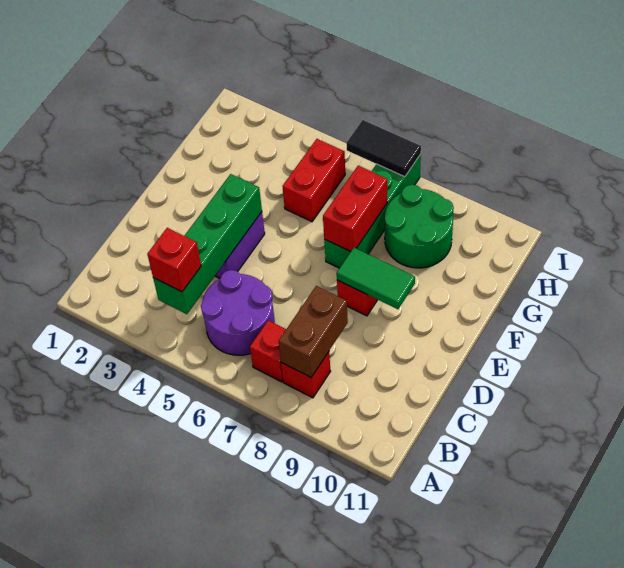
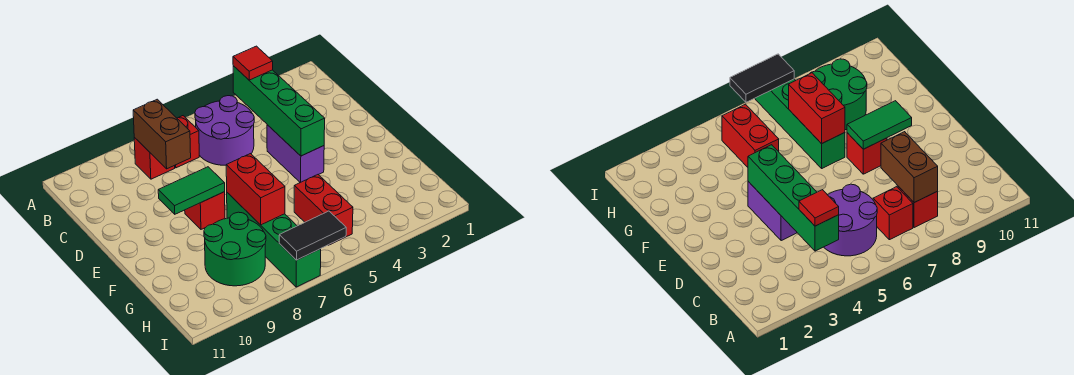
red brick B4 level 3 -> red tile B4 level 3

